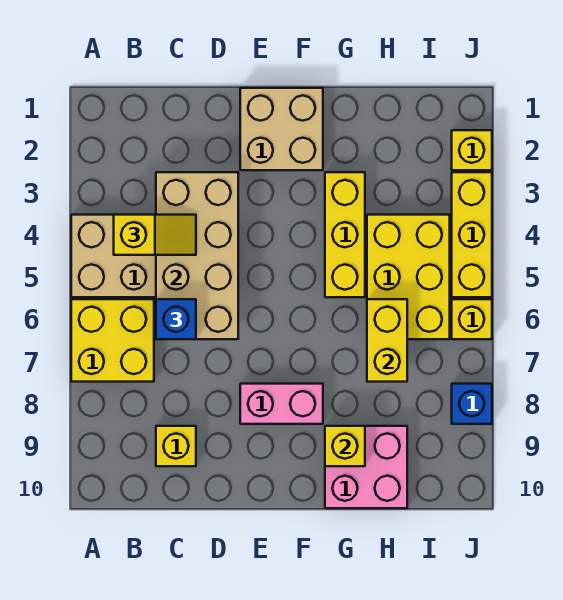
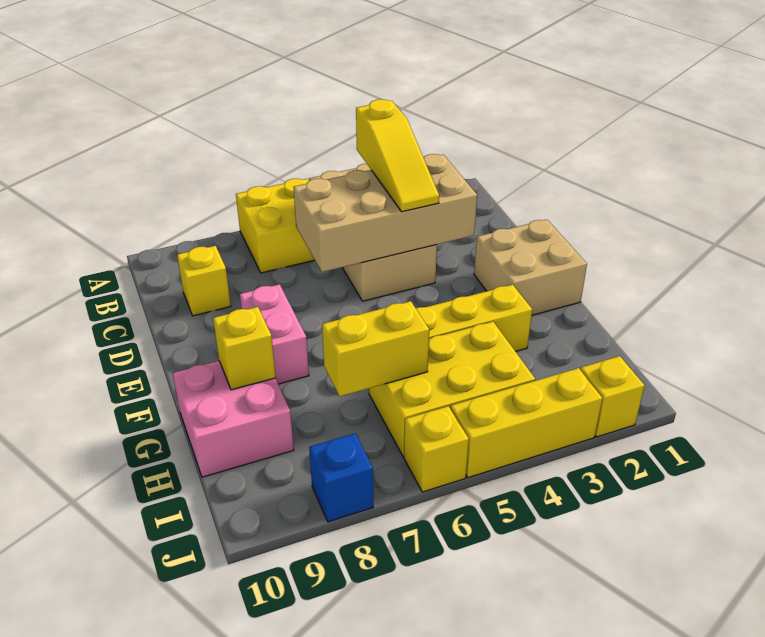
yellow slope B4:C4 level 3 top B -> yellow slope B4:D4 level 3 top B
blue brick C6 level 3 -> none

